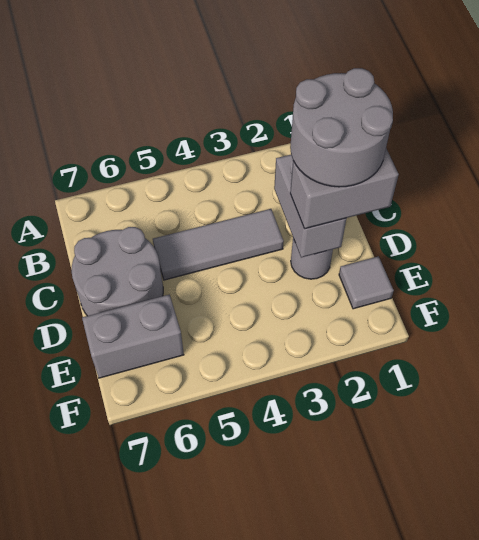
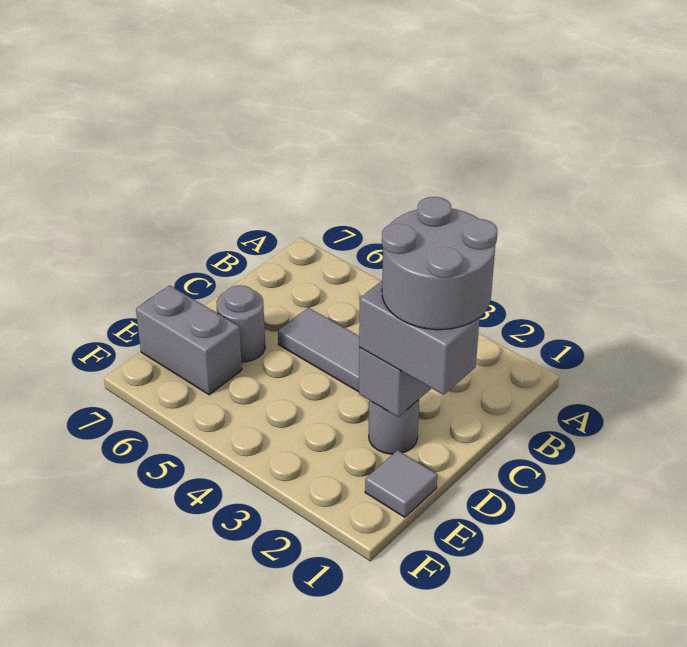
grey round brick C6:D7 level 1 -> grey round brick D6 level 1

